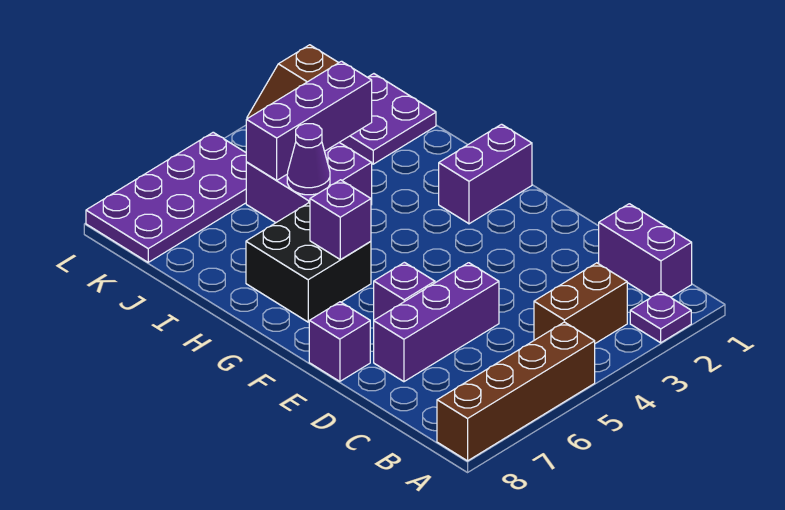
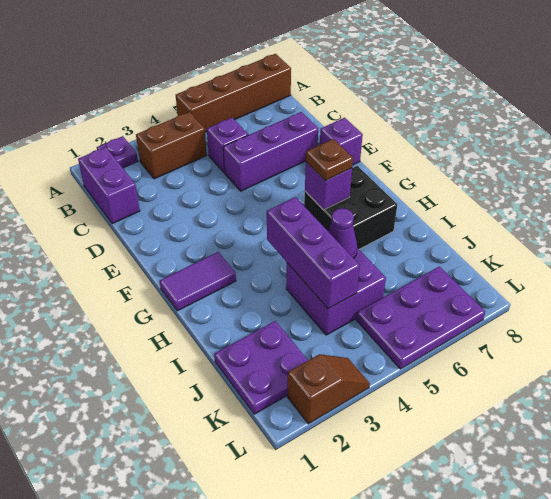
purple brick E6 level 1 -> purple brick C5 level 1
purple brick G1:G2 level 1 -> purple tile G1:G2 level 1
none -> brown plate G6 level 3
purple brick J3:J5 level 2 -> purple brick H4:J4 level 2
purple plate K5:L8 level 1 -> purple plate K5:L7 level 1

